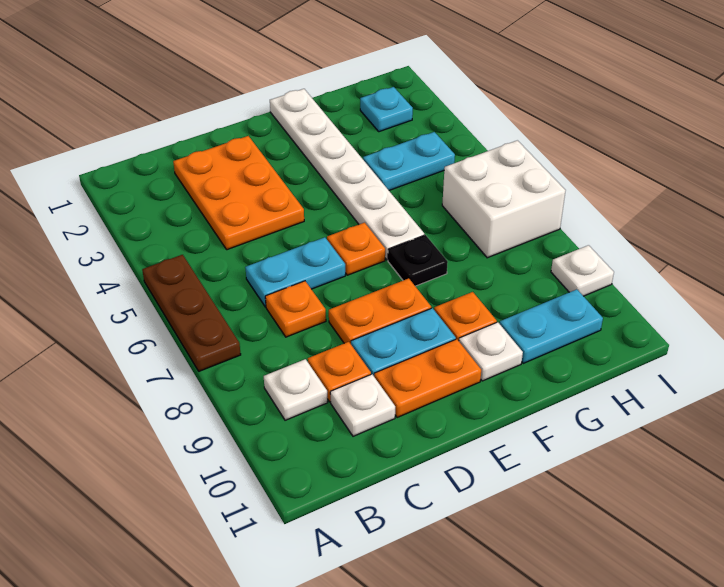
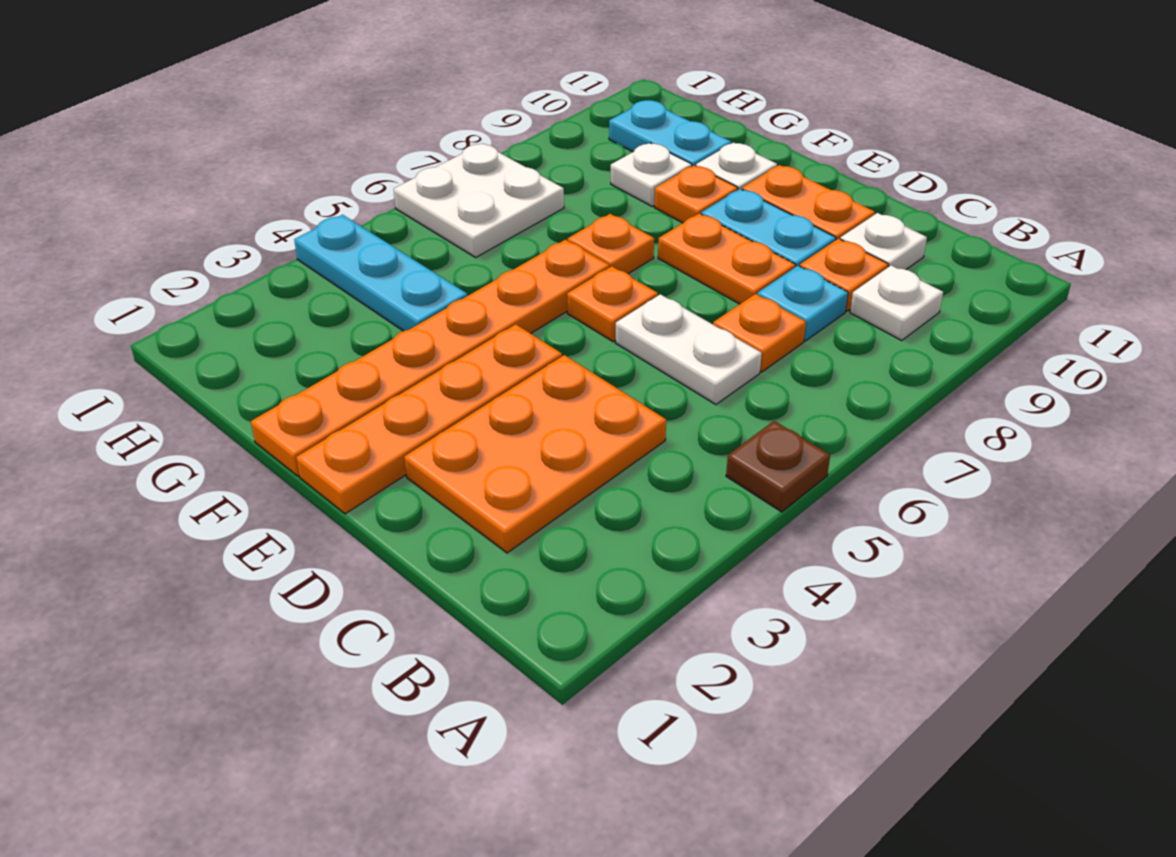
brown plate A5:A7 level 1 -> brown plate A5 level 1
cyan plate C6:D6 level 1 -> white plate C6:D6 level 1
none -> orange plate E1:E4 level 1
white plate F1:F6 level 1 -> orange plate F1:F6 level 1
black plate F7 level 1 -> orange plate F7 level 1
cyan plate G4:H4 level 1 -> cyan plate G4:I4 level 1
cyan plate H2 level 1 -> cyan plate C8 level 1
white brick H6:I7 level 1 -> white plate H6:I7 level 1
white plate I9 level 1 -> white plate G9 level 1

